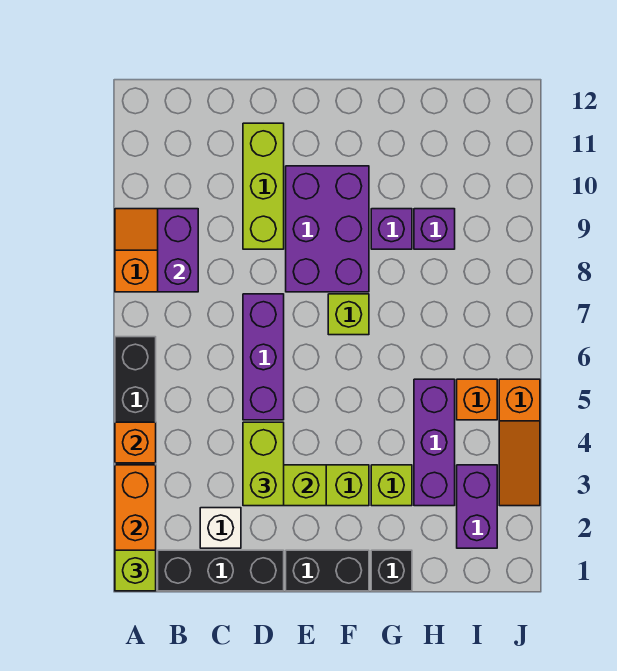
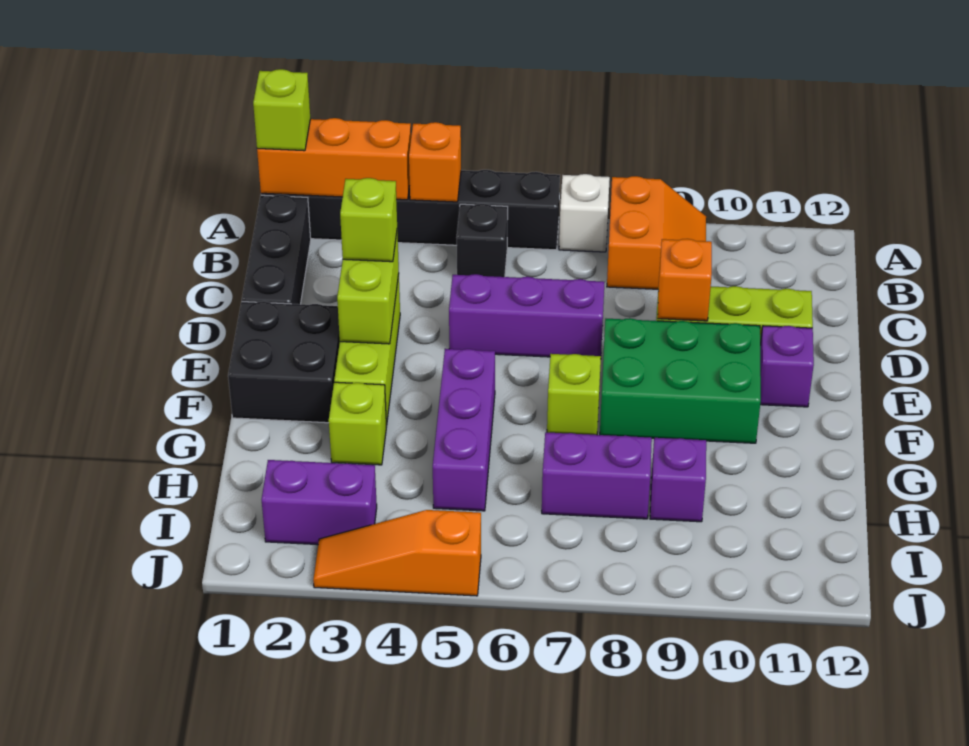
purple brick B8:B9 level 2 -> purple brick H7:H8 level 1
white brick C2 level 1 -> white brick A7 level 1
lime brick D3:D4 level 3 -> lime brick D3 level 3
black brick E1:F1 level 1 -> black brick E1:F2 level 1
purple brick E8:F10 level 1 -> green brick E8:F10 level 1
black brick G1 level 1 -> black brick B5 level 1
purple brick G9 level 1 -> purple brick E11 level 1
purple brick H3:H5 level 1 -> purple brick F5:H5 level 1
orange brick I5 level 1 -> orange brick D9 level 2

